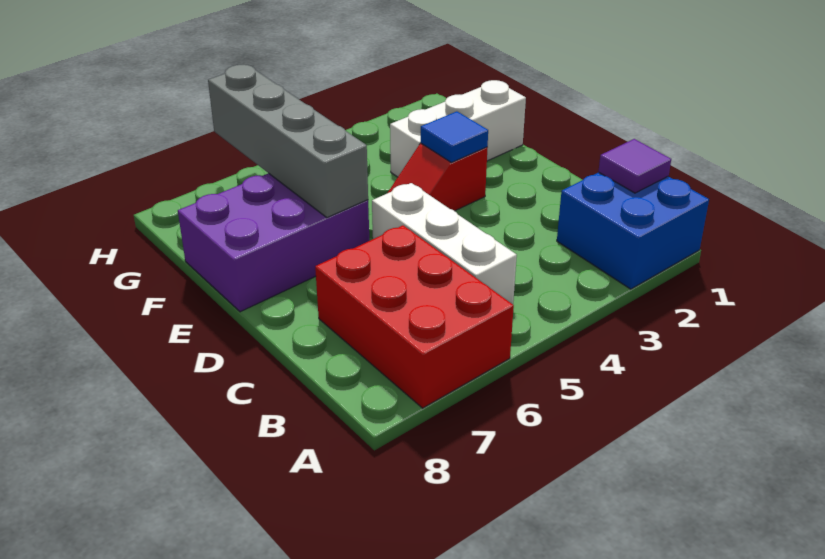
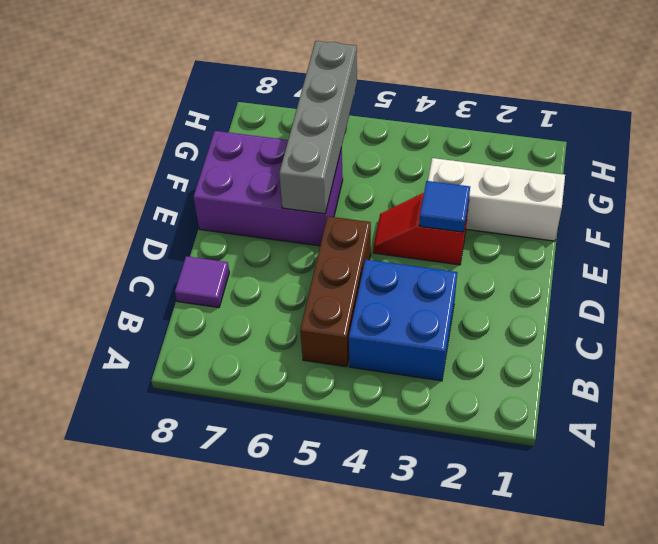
blue brick A1:B2 level 1 -> blue brick B3:C4 level 1
red brick A6:C7 level 1 -> none
purple tile B1 level 2 -> purple tile C8 level 1
white brick B5:D5 level 1 -> brown brick B5:D5 level 1

